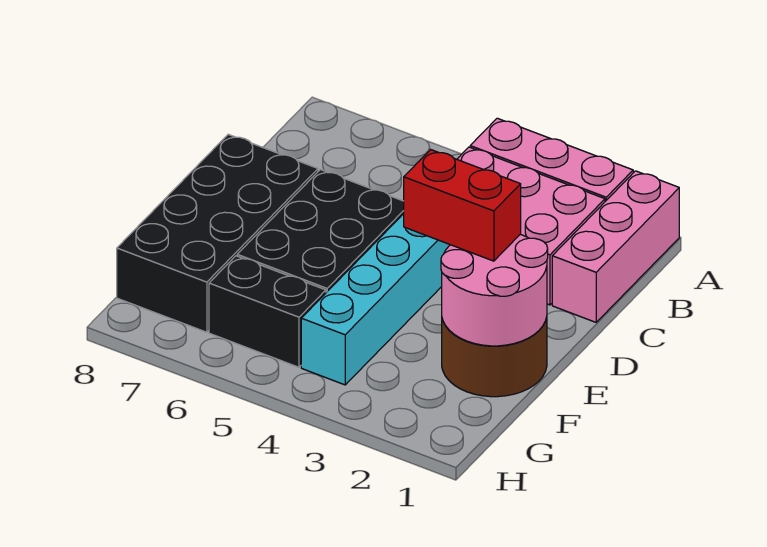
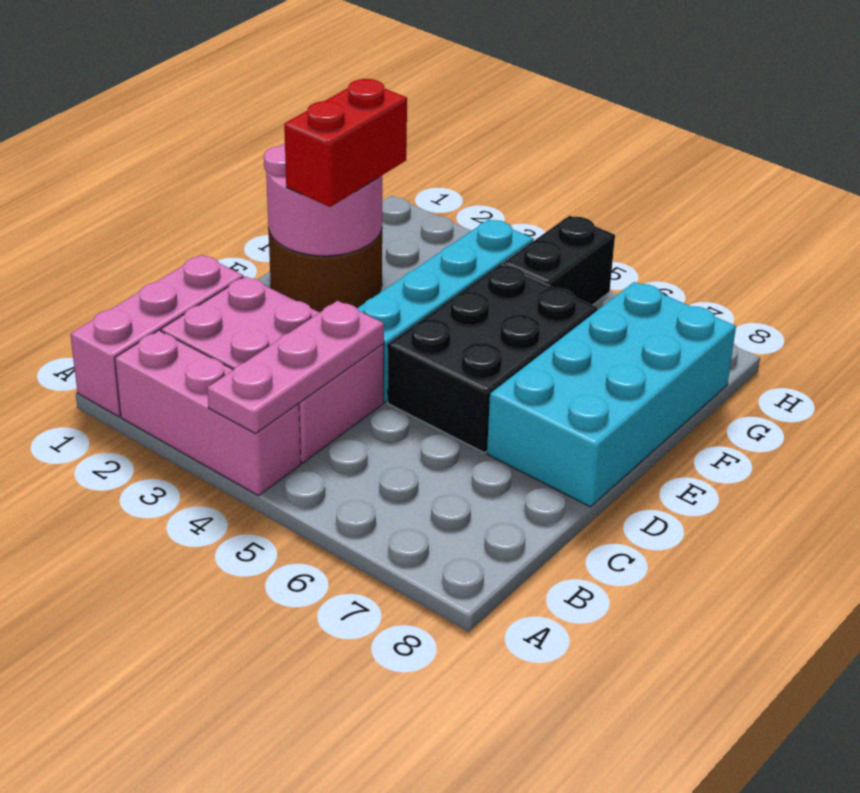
none -> pink plate A4:C4 level 2
black brick D7:G8 level 1 -> cyan brick D7:G8 level 1
red brick E2:E3 level 3 -> red brick E2:F2 level 3
black brick G5:G6 level 1 -> black brick G5:H5 level 1

